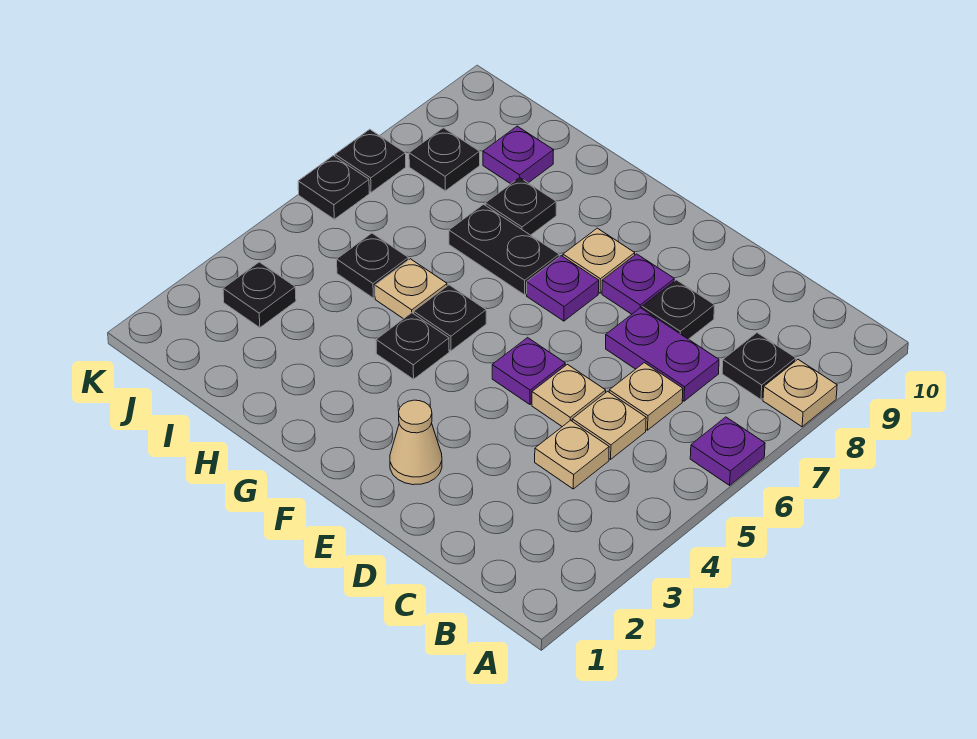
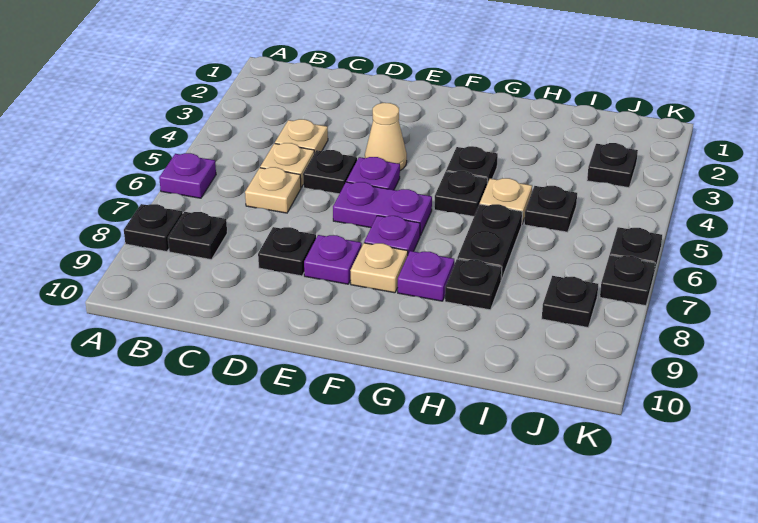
tan plate A8 level 1 -> black plate A8 level 1
purple plate C7:D7 level 1 -> purple plate E6:F6 level 1
tan plate D5 level 1 -> black plate D5 level 1
tan cone E2 level 1 -> tan cone E4 level 1
black plate G7:H7 level 1 -> black plate H6:H7 level 1
purple plate I9 level 1 -> purple plate G8 level 1

